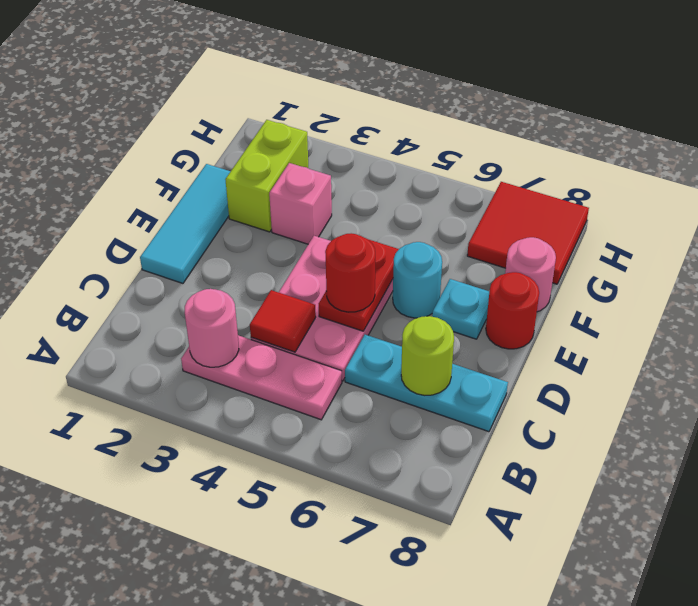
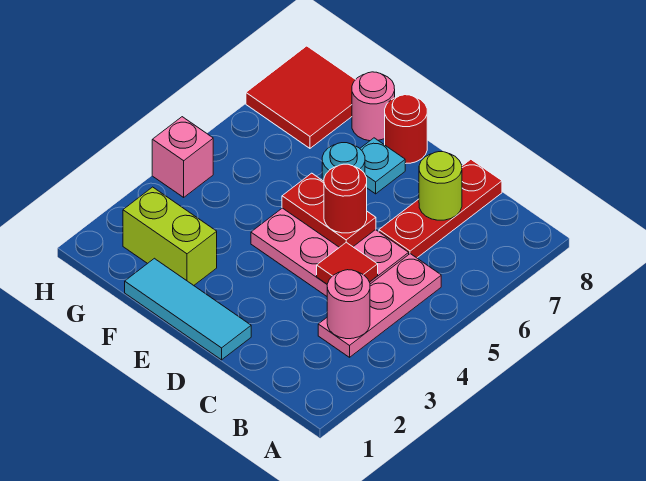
cyan plate C6:C8 level 1 -> red plate C6:C8 level 1
pink brick F3 level 1 -> pink brick H4 level 1

